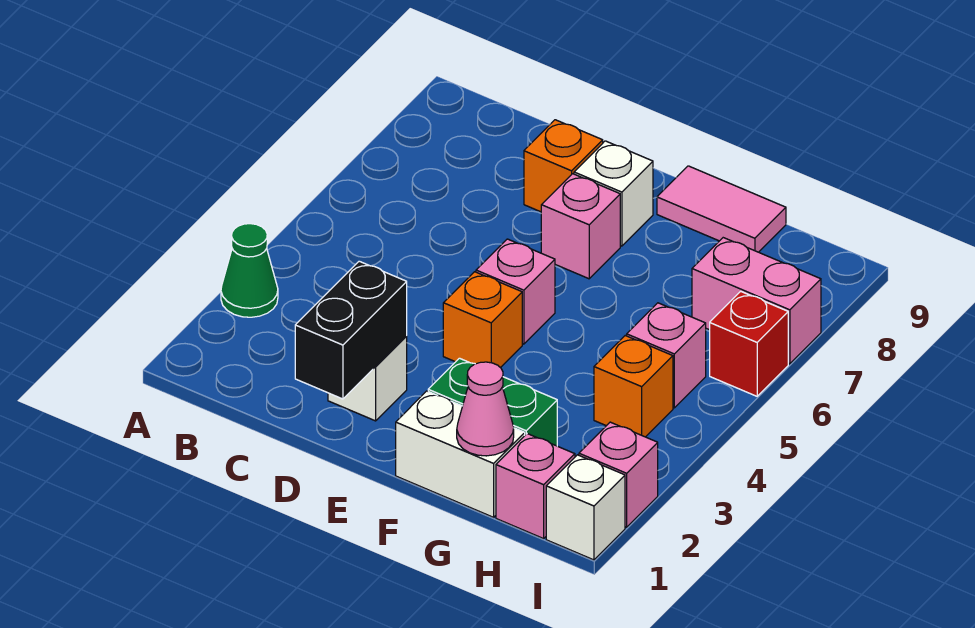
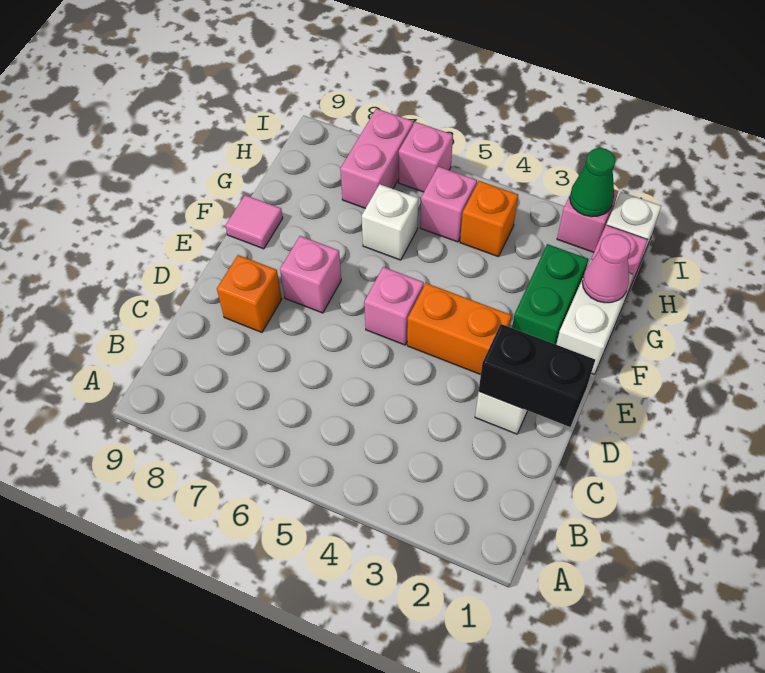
green cone A3 level 1 -> green cone I2 level 2
orange brick E4 level 1 -> orange brick E3:E4 level 1
white brick E8 level 1 -> white brick G6 level 1
pink tile F9:G9 level 1 -> pink tile F9 level 1
red brick I6 level 1 -> pink brick I6 level 1

